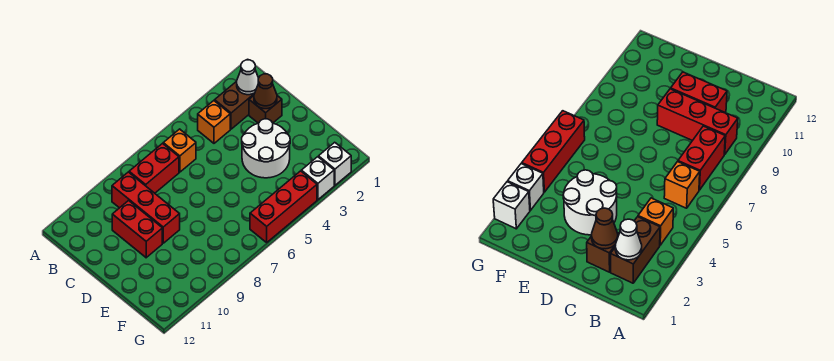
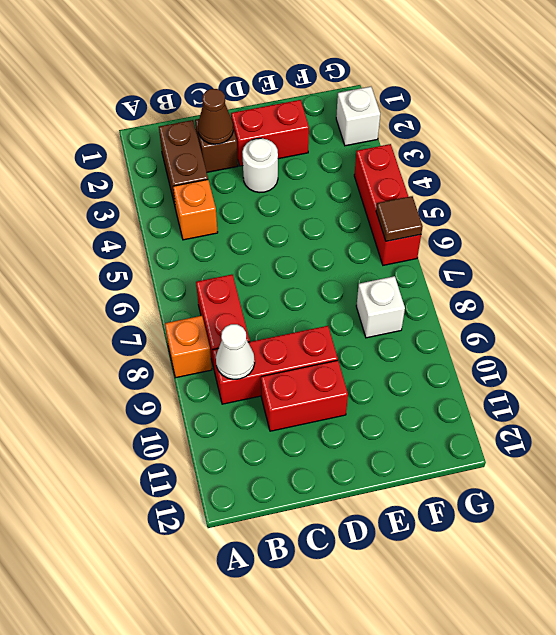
white cone B2 level 2 -> white cone B9 level 2
orange brick B6 level 1 -> orange brick A8 level 1
none -> red brick D2:E2 level 1
white round brick D3:E4 level 1 -> white round brick D3 level 1
white brick G3 level 1 -> white brick F8 level 1
none -> brown tile G6 level 2

